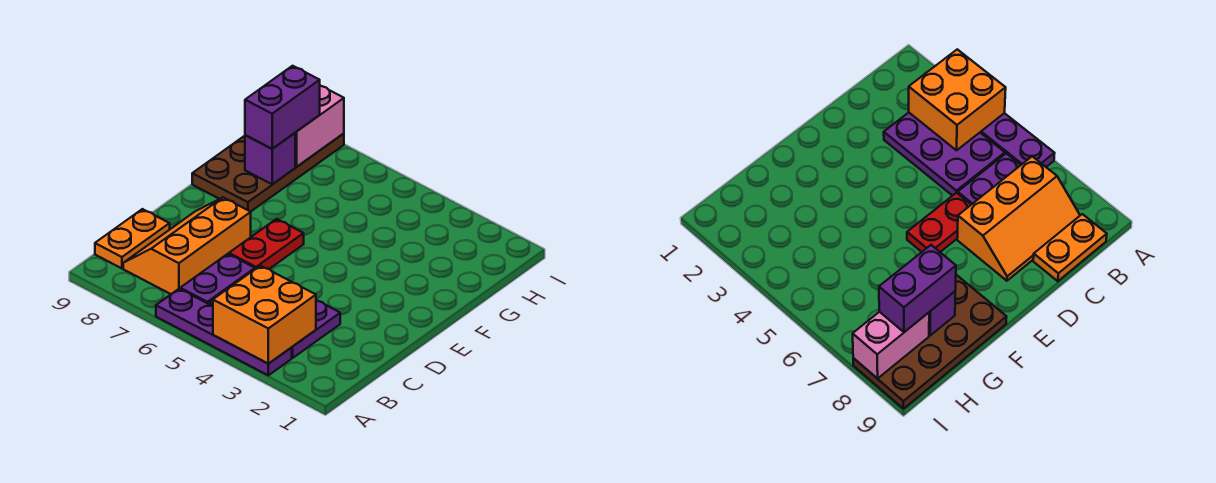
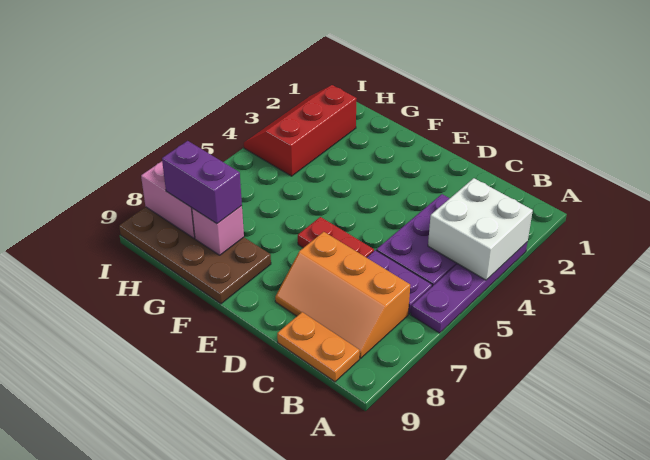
orange brick A3:B4 level 2 -> white brick A3:B4 level 2
purple brick G8 level 2 -> pink brick G8 level 2
none -> red slope H2:I4 level 1 top H

